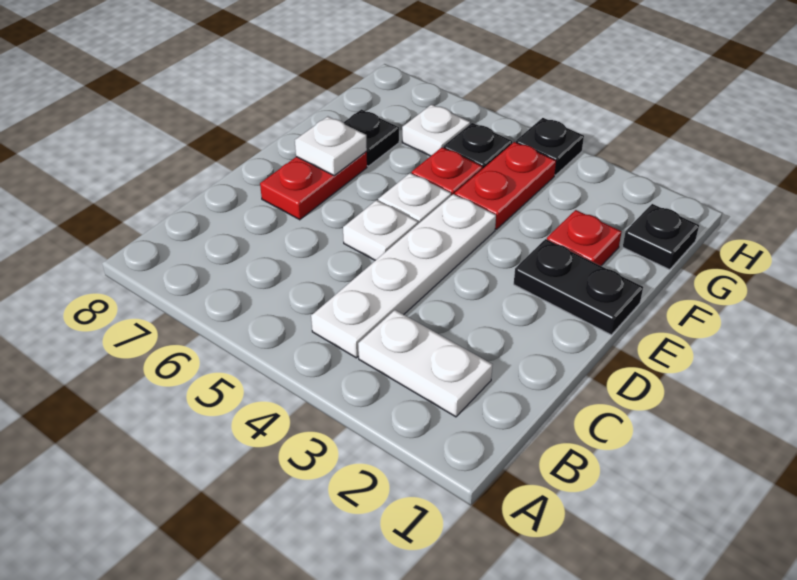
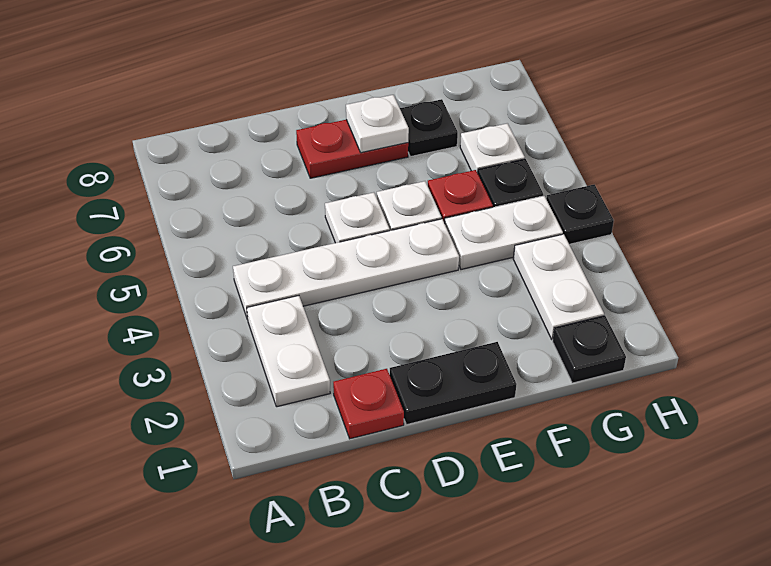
black plate E1:E2 level 1 -> black plate D1:E1 level 1
red plate F2 level 1 -> red plate C1 level 1
red plate F4:G4 level 1 -> white plate F4:G4 level 1
none -> white plate G2:G3 level 1

